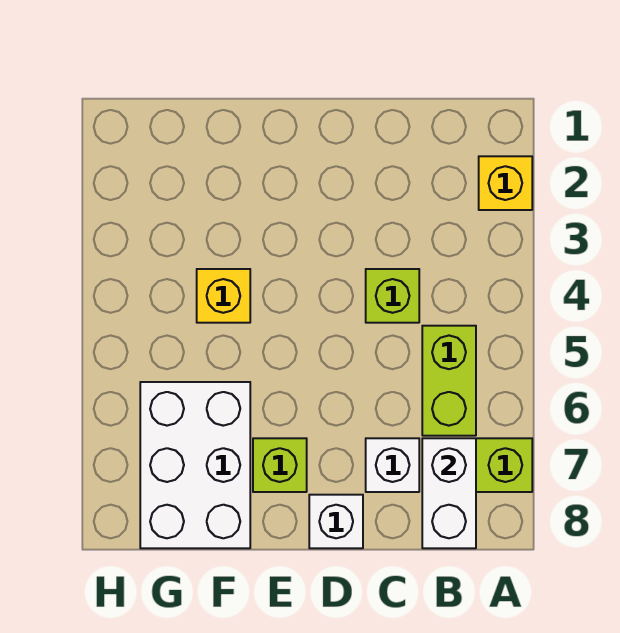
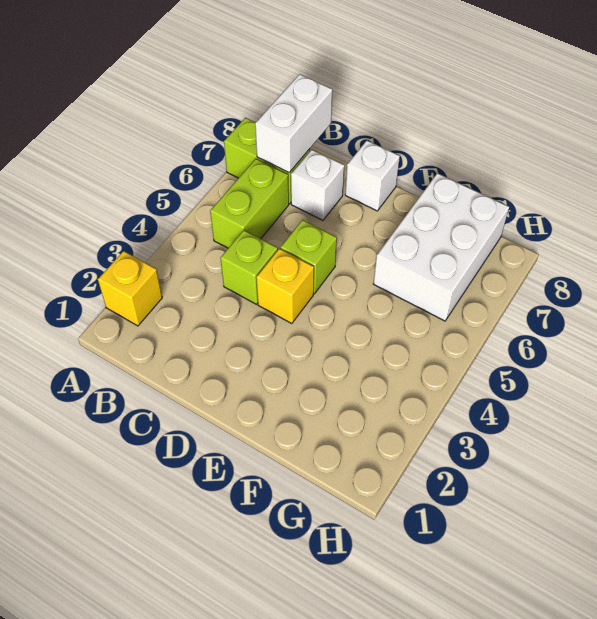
lime brick E7 level 1 -> lime brick D5 level 1
yellow brick F4 level 1 -> yellow brick D4 level 1

